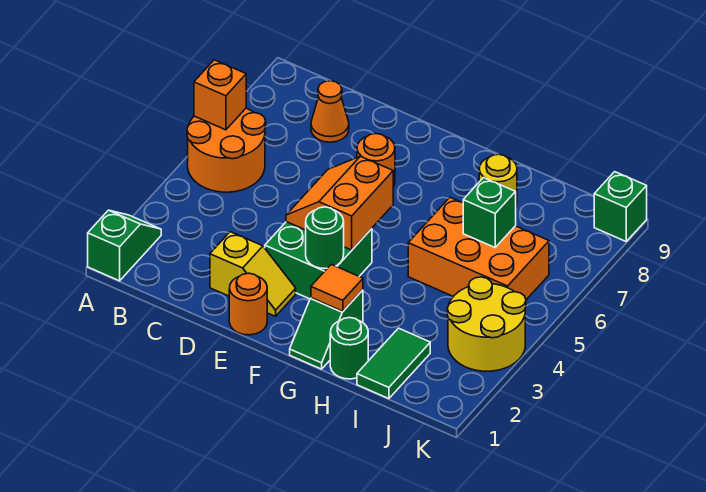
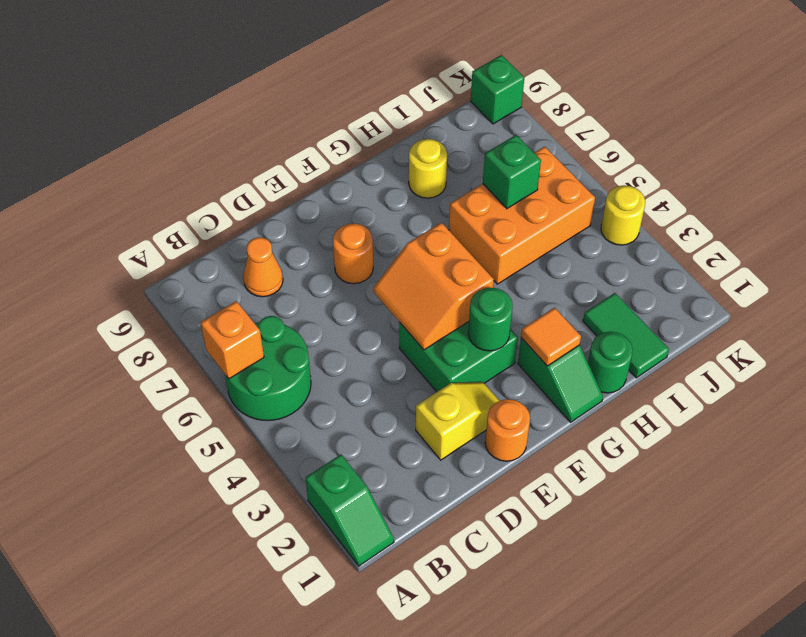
green slope A1:A2 level 1 top 1 -> green slope A1:A2 level 1 top 2
orange round brick A5:B6 level 1 -> green round brick A5:B6 level 1
yellow round brick J3:K4 level 1 -> yellow round brick K4 level 1

